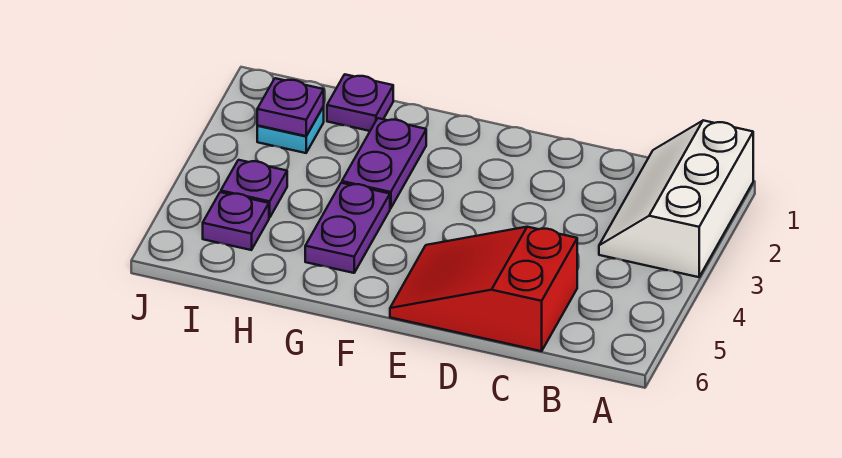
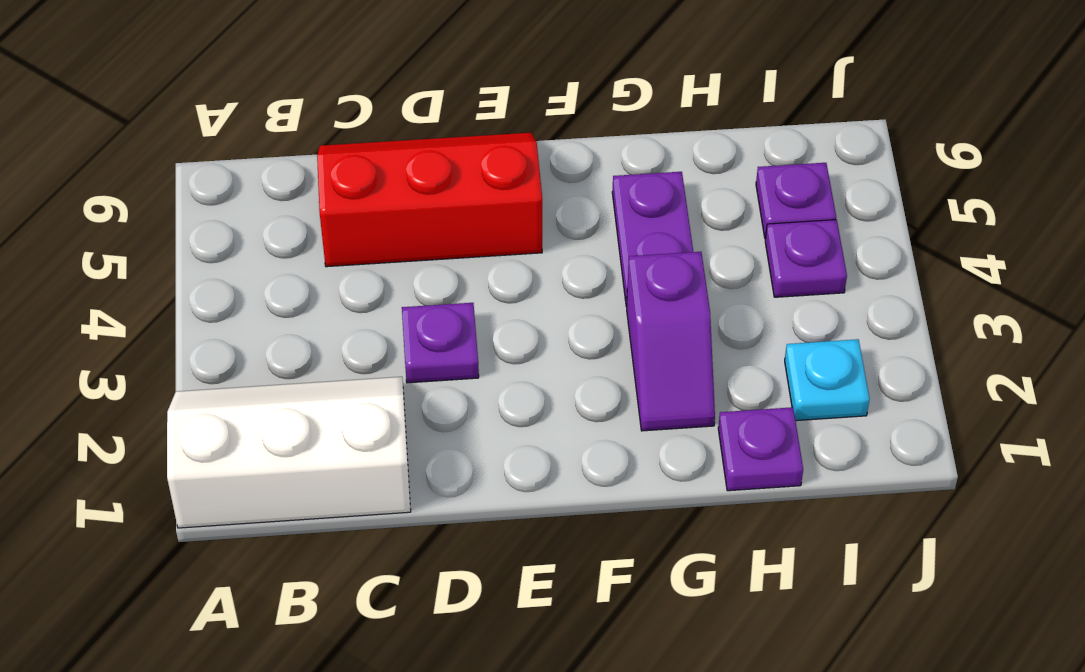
white slope A1:B3 level 1 top A -> white slope A1:C2 level 1 top 1
red slope C5:E6 level 1 top C -> red slope C5:E6 level 1 top 5
purple plate G2:G3 level 1 -> purple slope G2:G3 level 1 top 3
purple plate I2 level 2 -> purple plate D3 level 1

